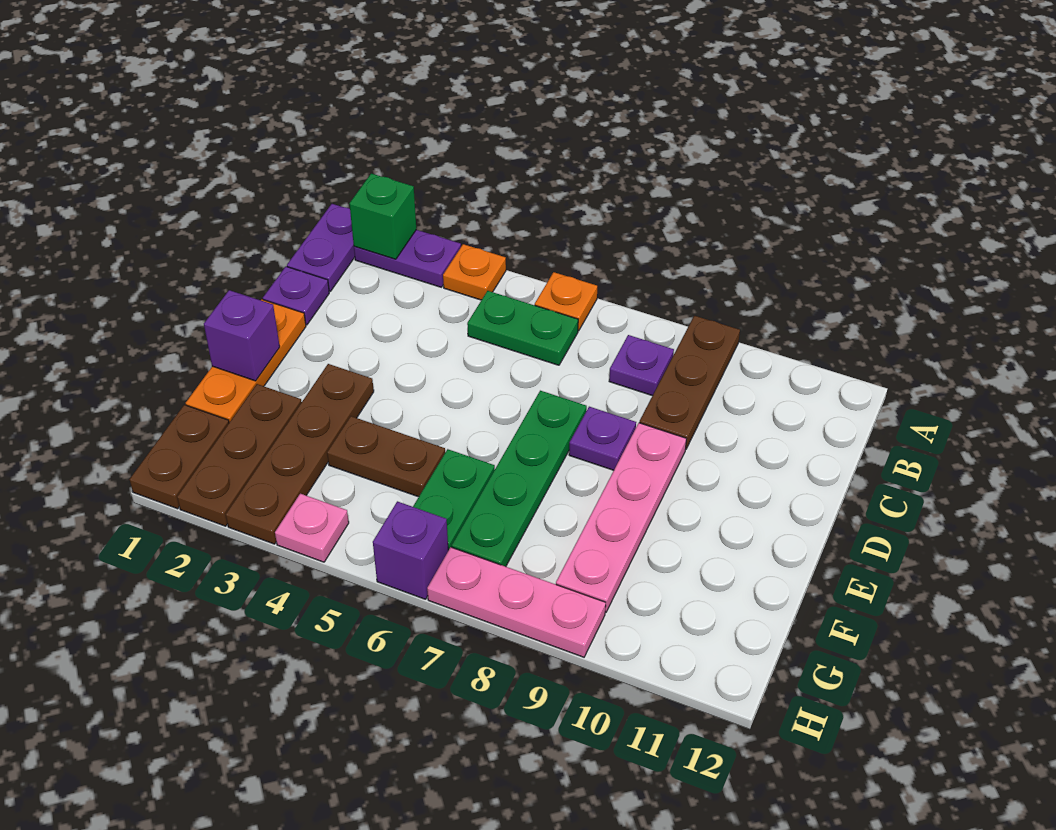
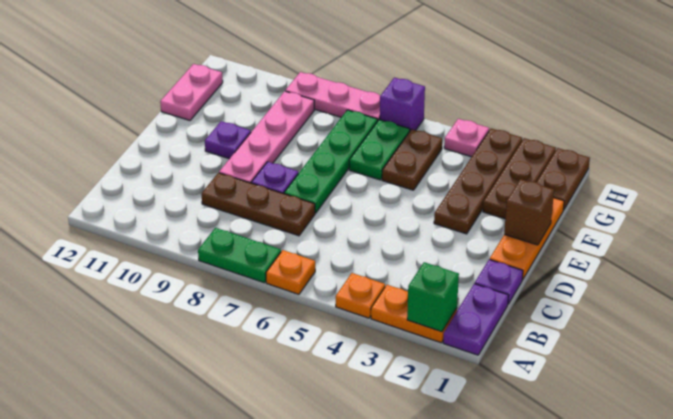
purple plate A2:A3 level 1 -> orange plate A2:A3 level 1
brown plate A9:C9 level 1 -> brown plate C7:C9 level 1
green plate B5:B6 level 1 -> green plate A7:A8 level 1
purple plate B8 level 1 -> purple plate E10 level 1
purple brick E1 level 2 -> brown brick E1 level 2
brown plate F4:F5 level 1 -> brown plate F5:G5 level 1
none -> pink plate F12:G12 level 1

